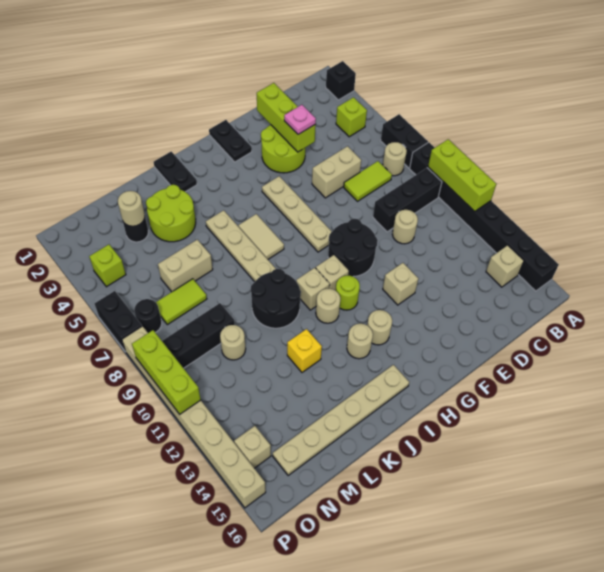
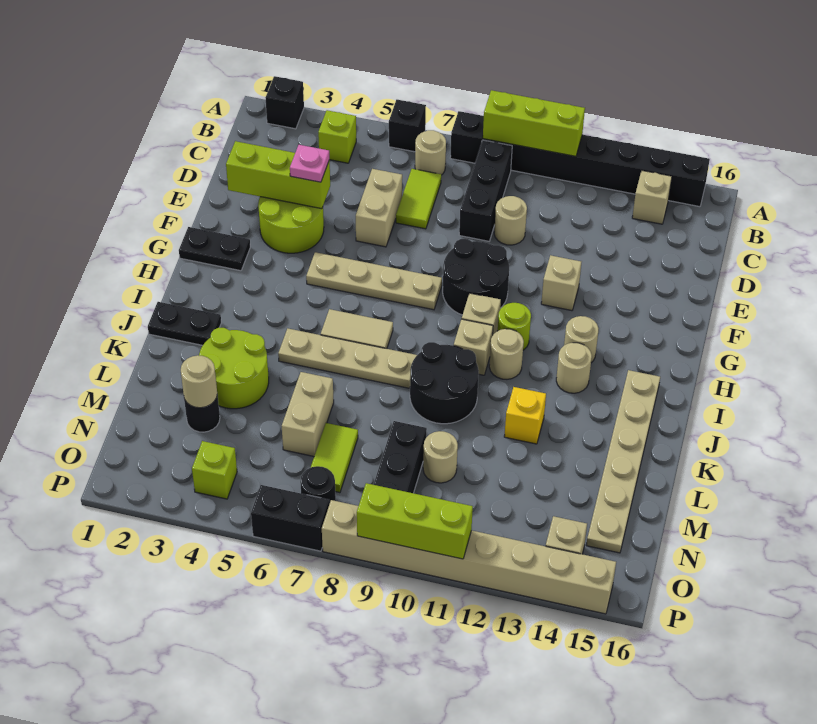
black brick A6:A7 level 1 -> black brick A6 level 1

